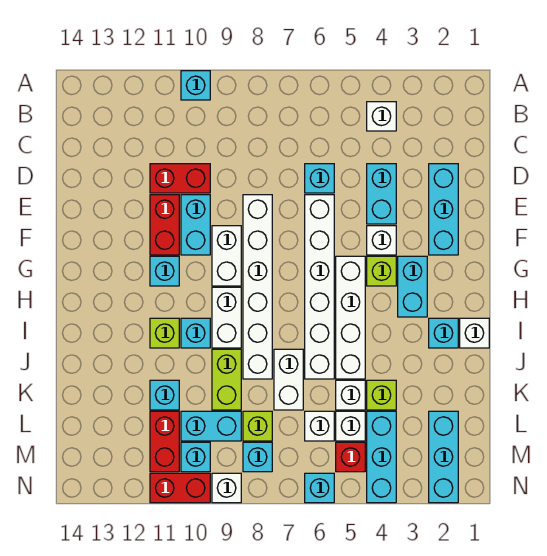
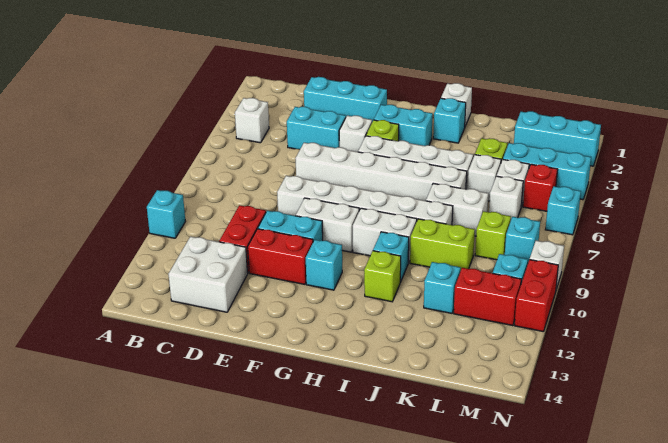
none -> white brick C12:D13 level 1
cyan brick D6 level 1 -> none
cyan brick L9:L10 level 1 -> none

